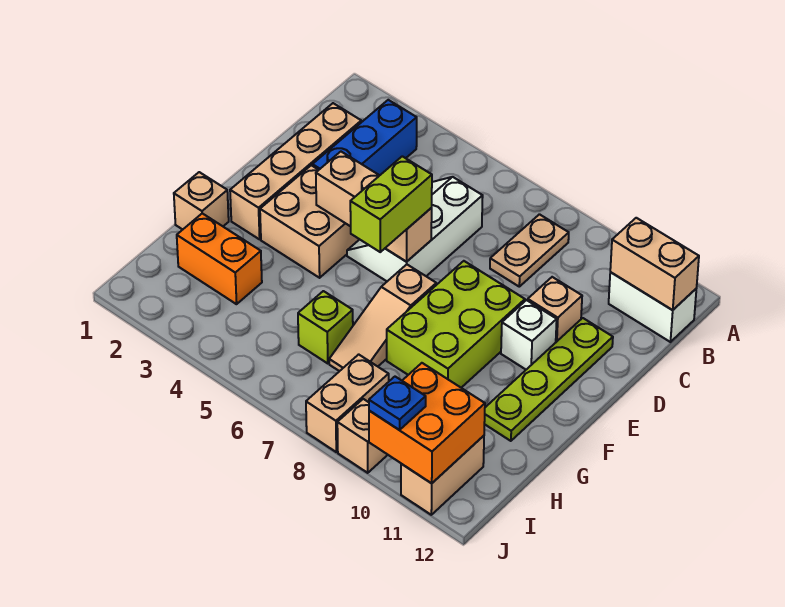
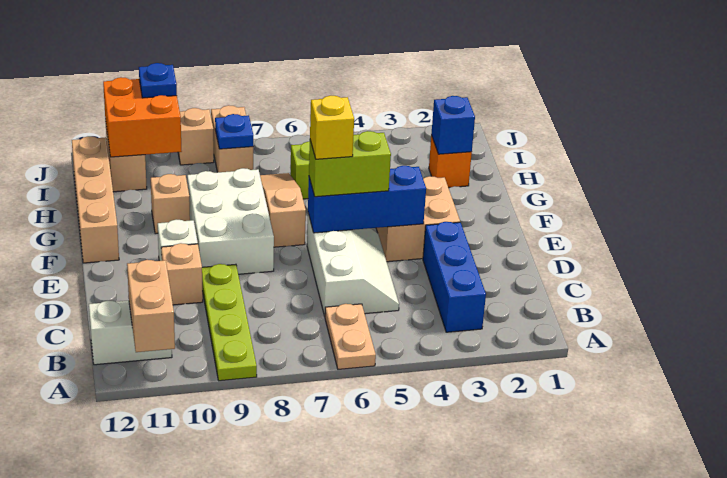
tan plate B8:C8 level 1 -> tan plate A6:B6 level 1
tan brick B11:B12 level 2 -> tan brick A11:B11 level 2
tan brick C2:F2 level 1 -> tan brick F12:I12 level 1
lime plate D11:G11 level 1 -> lime plate A9:D9 level 1
tan brick E4:E6 level 2 -> blue brick E4:E6 level 2
lime brick E6:F6 level 3 -> lime brick E5:E6 level 3
none -> yellow brick E6 level 4
lime brick E8:G9 level 1 -> white brick E8:G9 level 1
tan brick G1 level 1 -> tan brick G10 level 1
orange brick H2:H3 level 1 -> orange brick H2 level 1
none -> blue brick H2 level 2
none -> blue plate I8 level 2

